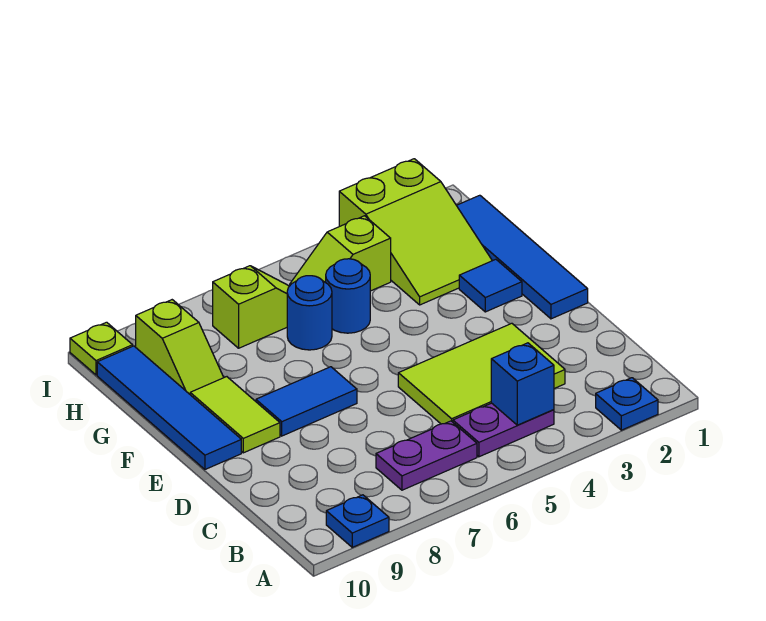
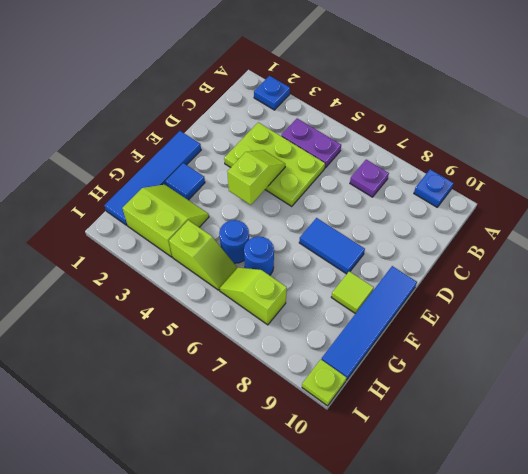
blue brick B4 level 2 -> none
purple plate B6:B7 level 1 -> purple plate B7 level 1
lime tile C3:D5 level 1 -> lime plate C3:D5 level 1
lime tile E9:F9 level 1 -> lime tile F9 level 1
lime slope G2:I3 level 1 top I -> lime slope G2:H3 level 1 top H
lime slope G9:H9 level 1 top H -> lime slope D4:E4 level 2 top E

